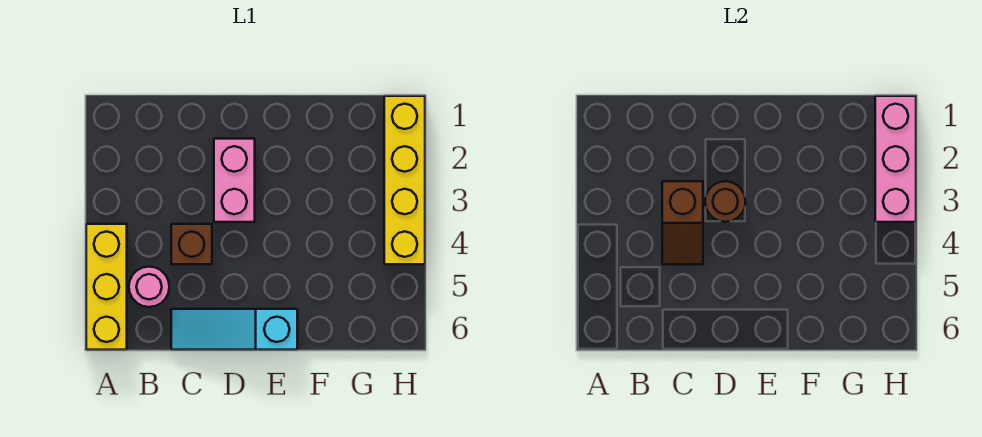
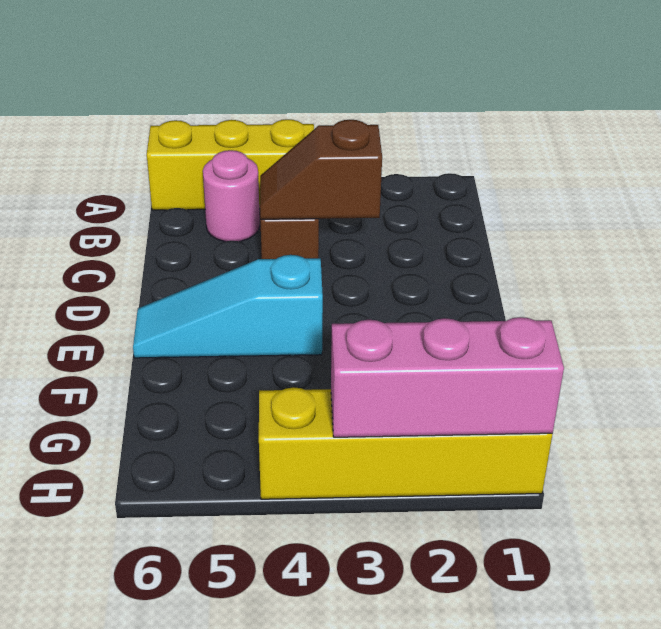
cyan slope C6:E6 level 1 top E -> cyan slope E4:E6 level 1 top 4
pink brick D2:D3 level 1 -> none
brown round brick D3 level 2 -> none

